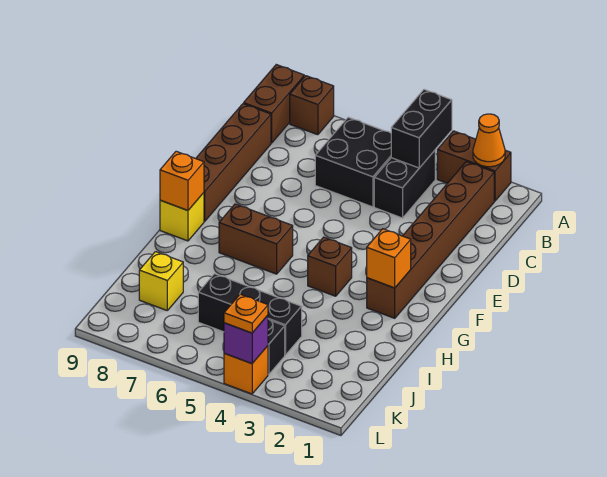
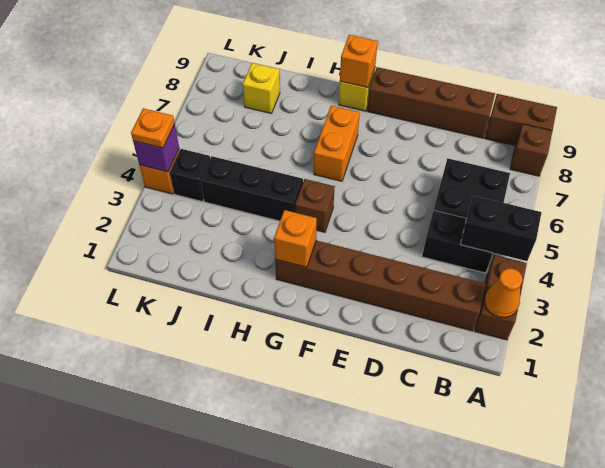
brown brick G6:G7 level 1 -> orange brick G6:G7 level 1
black brick J4:J6 level 1 -> black brick H4:J4 level 1

